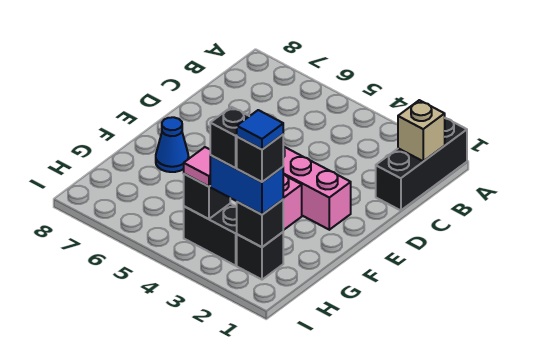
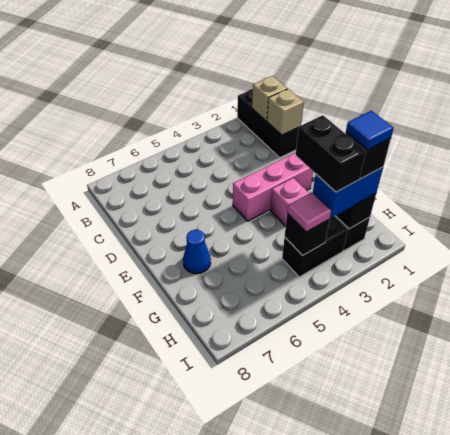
none -> tan brick C1 level 2
black brick H3 level 4 -> black brick G3:H3 level 4

